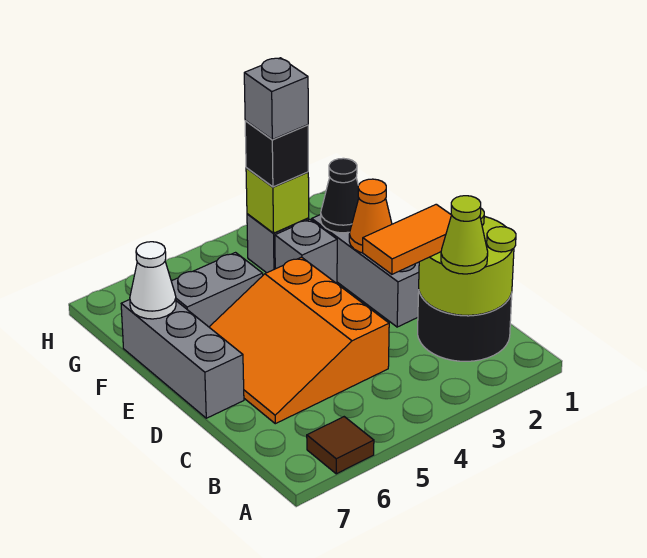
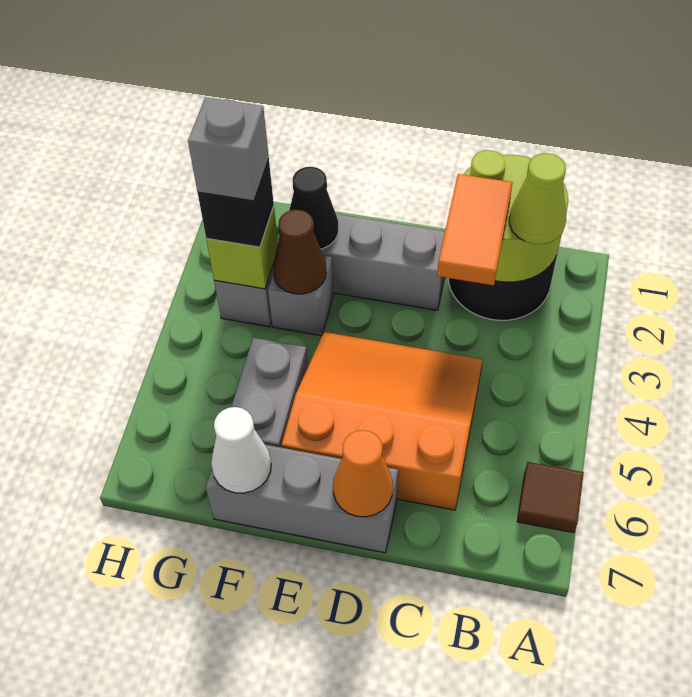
orange slope C4:E6 level 1 top 4 -> orange slope C4:E6 level 1 top 6
orange cone E2 level 2 -> orange cone D7 level 2
none -> brown cone F3 level 2

